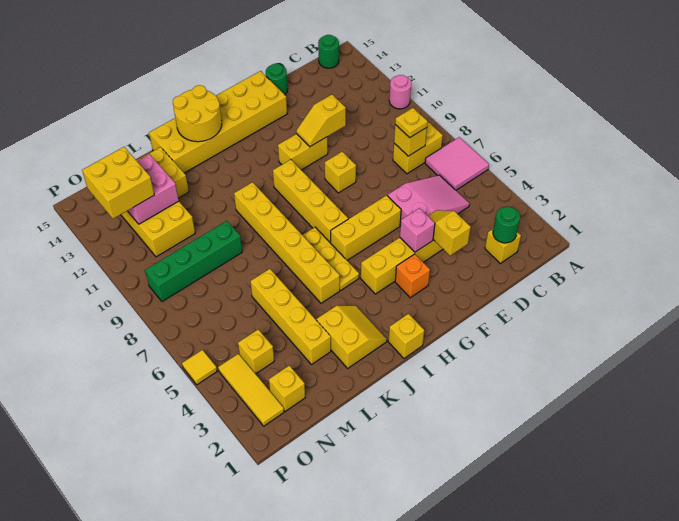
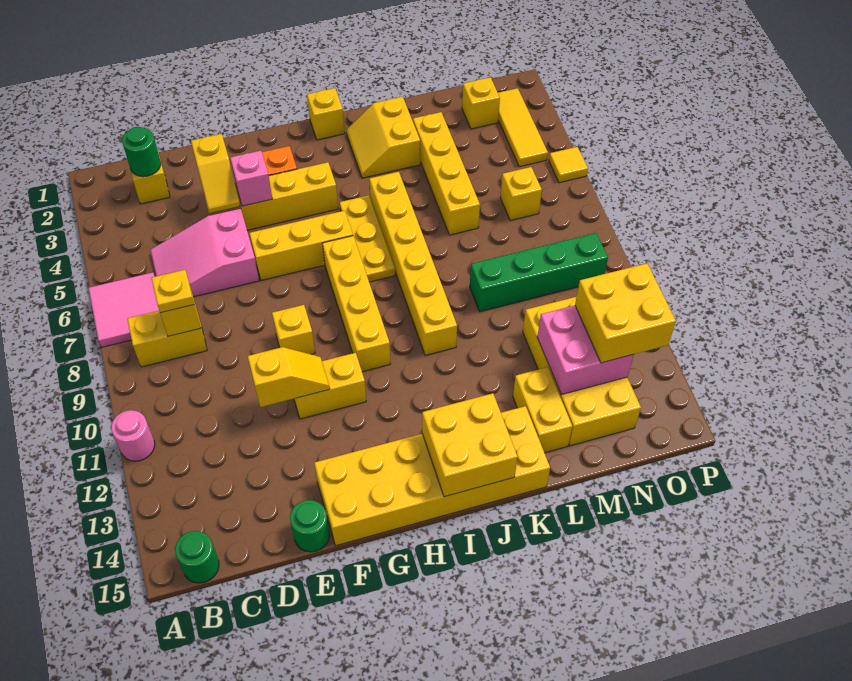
yellow round brick I14:J15 level 2 -> yellow brick I14:J15 level 2
yellow brick N4 level 1 -> yellow brick N6 level 1

